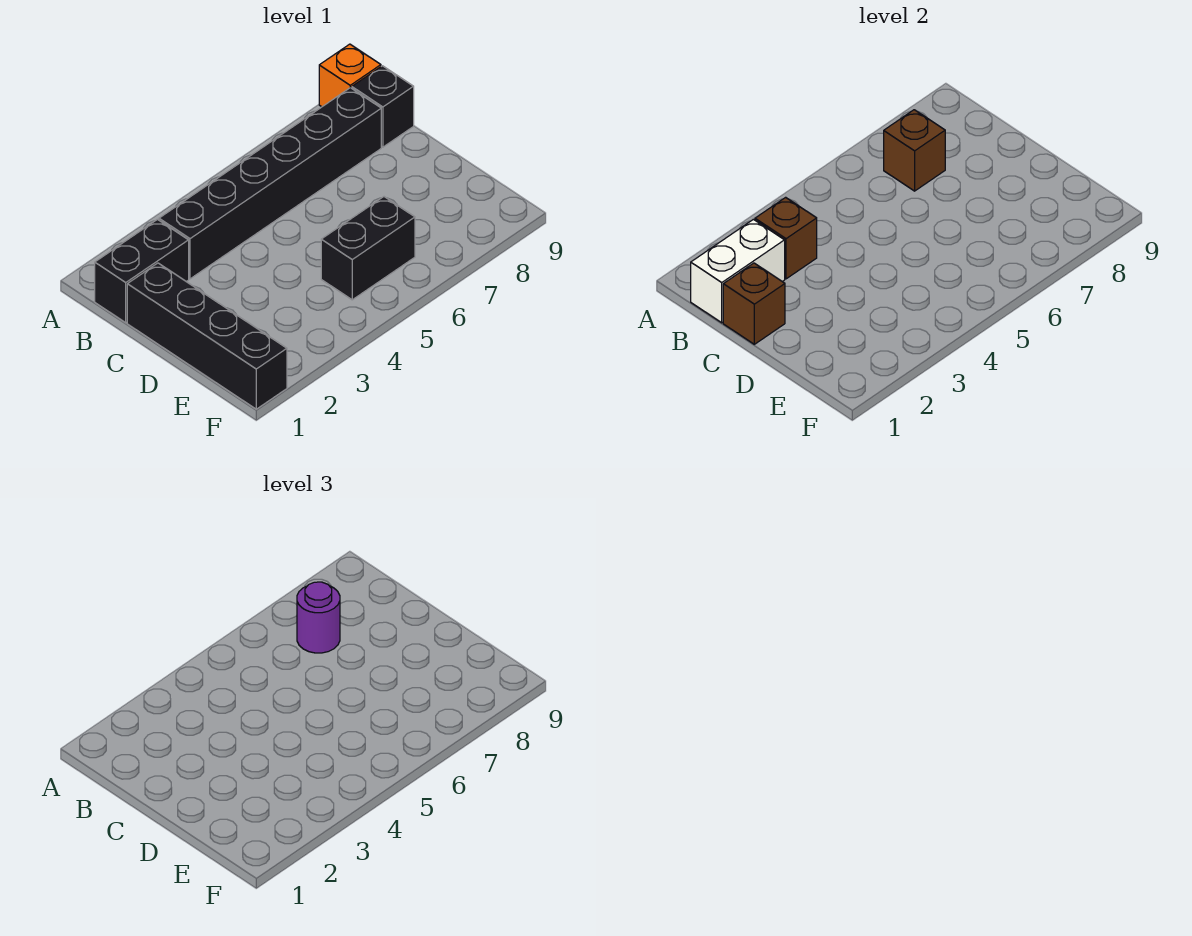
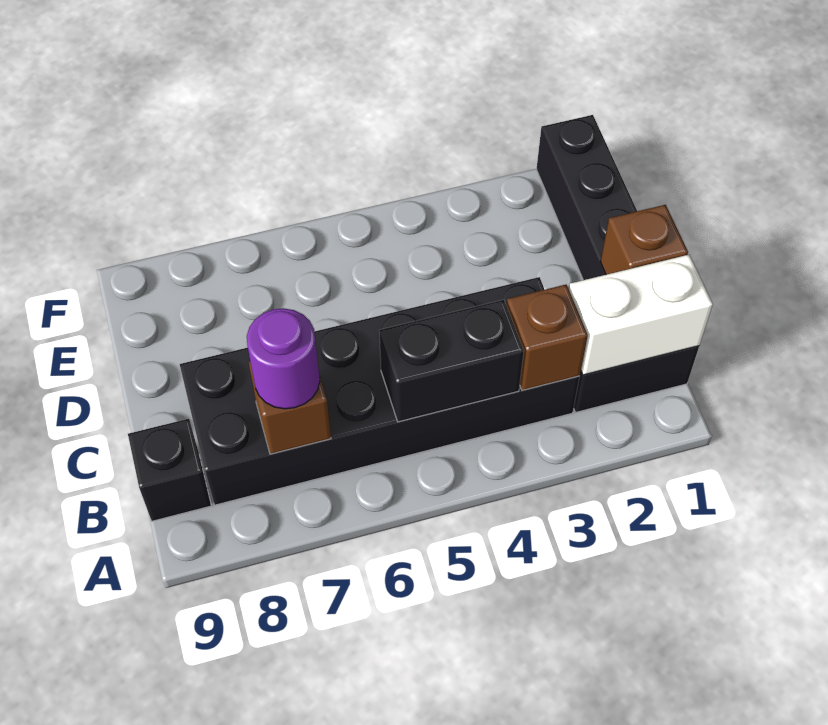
orange brick A9 level 1 -> none
black brick B3:B8 level 1 -> black brick B3:C8 level 1
black brick E5:E6 level 1 -> black brick B4:B5 level 2

